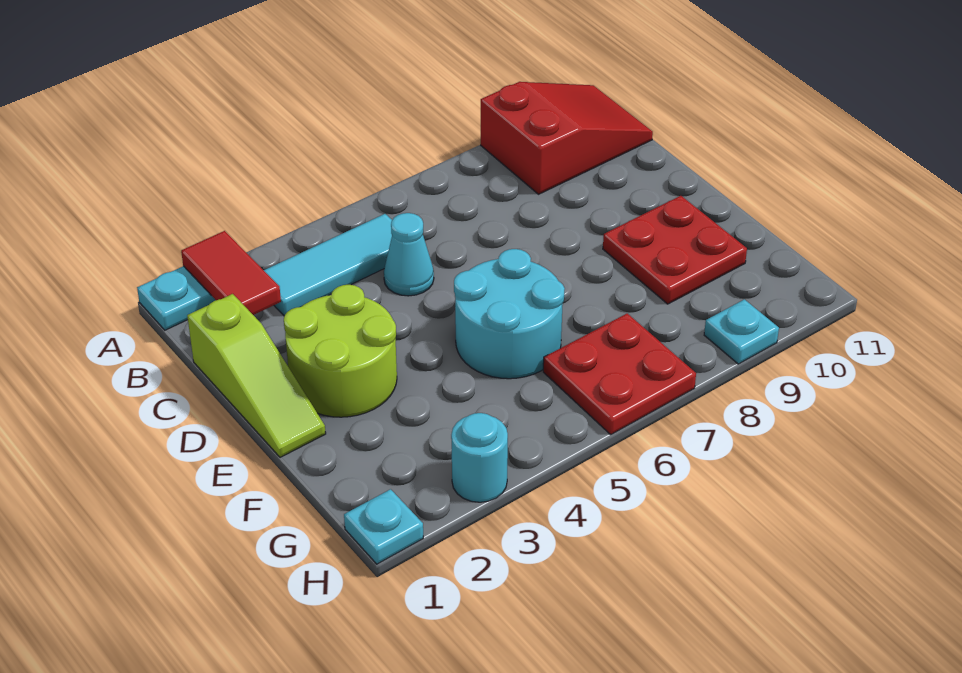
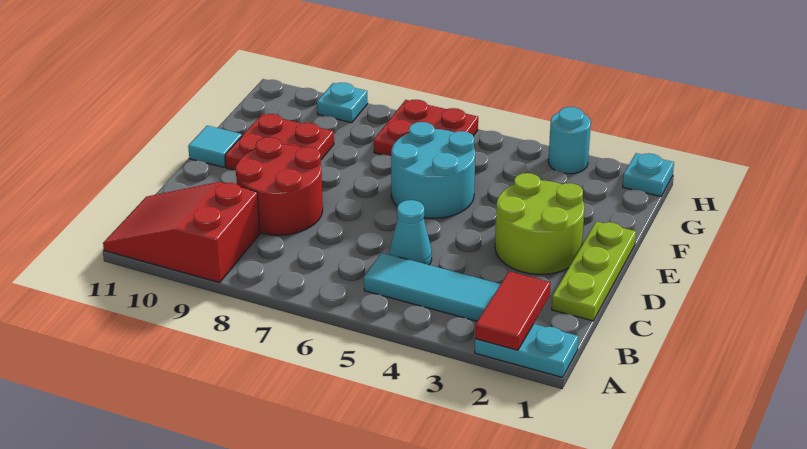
lime slope C1:E1 level 1 top C -> lime plate C1:E1 level 1
none -> red round brick C8:D9 level 1
none -> cyan tile E11 level 1

